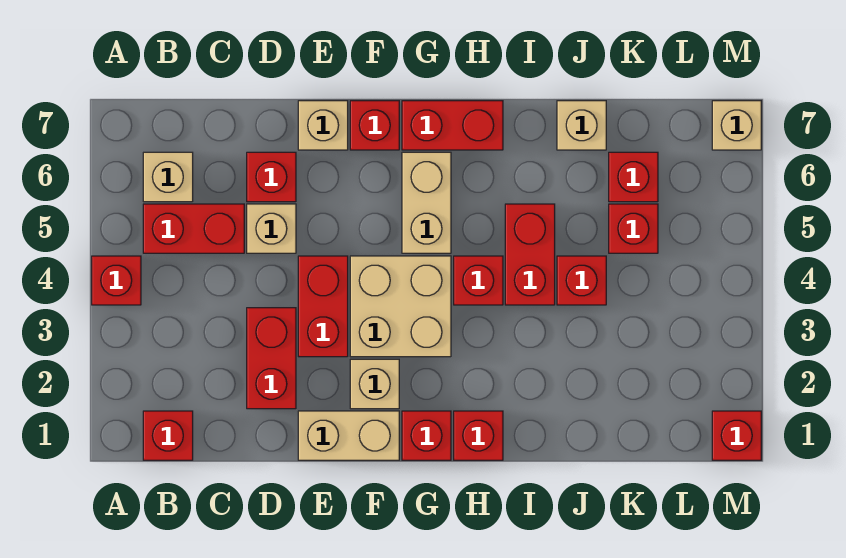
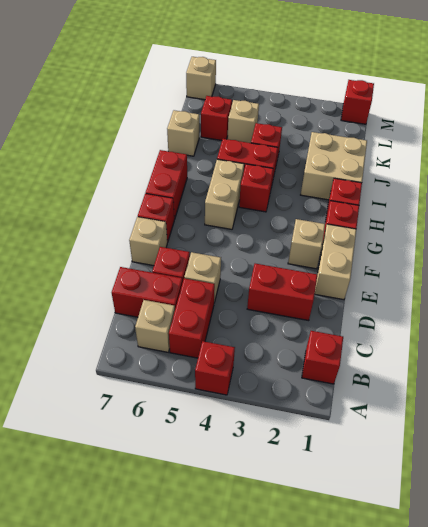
red brick E3:E4 level 1 -> red brick C6:C7 level 1
tan brick F3:G4 level 1 -> tan brick I1:J2 level 1
tan brick G5:G6 level 1 -> tan brick G5:H5 level 1
red brick K5 level 1 -> tan brick K5 level 1

